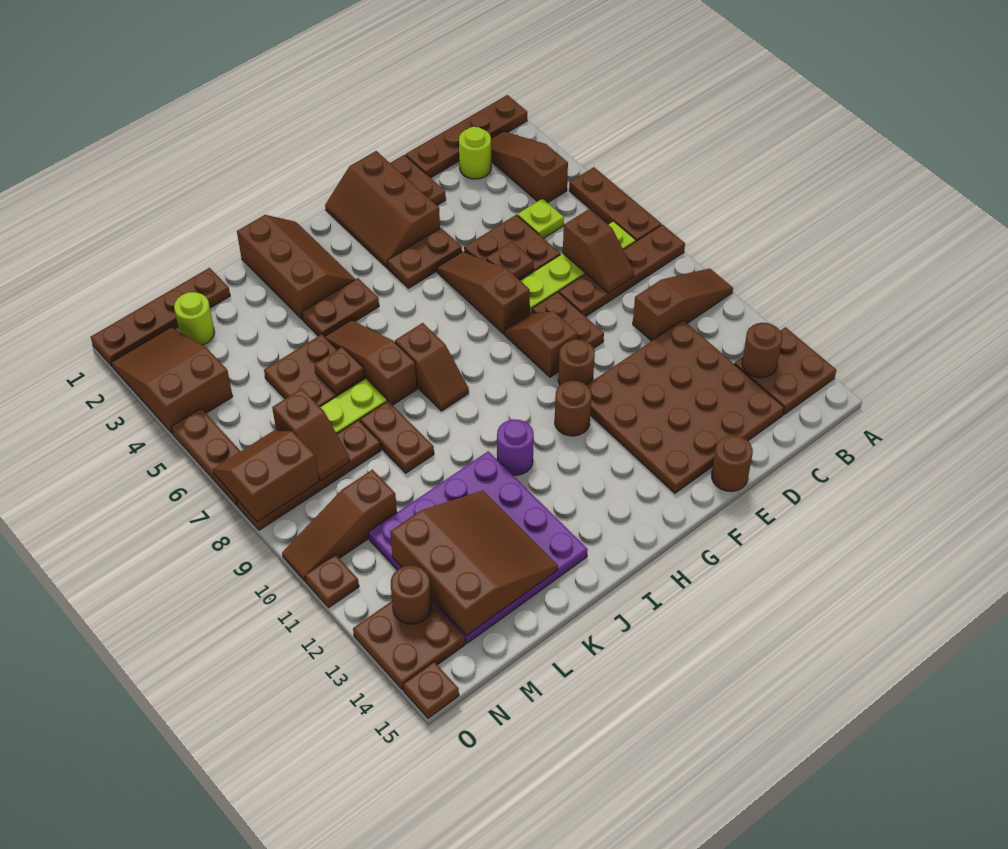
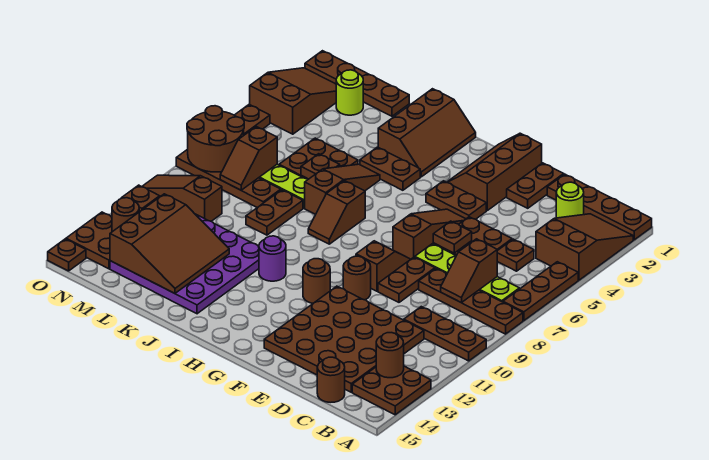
brown slope A10:C10 level 1 top C -> brown plate A10:C10 level 1
brown slope B2:B4 level 1 top 4 -> brown slope A2:B4 level 1 top 4
lime plate C5 level 1 -> brown plate C5 level 1
brown round brick E15 level 1 -> brown round brick C15 level 1
brown slope N7:O8 level 2 top 8 -> brown round brick N7:O8 level 2

